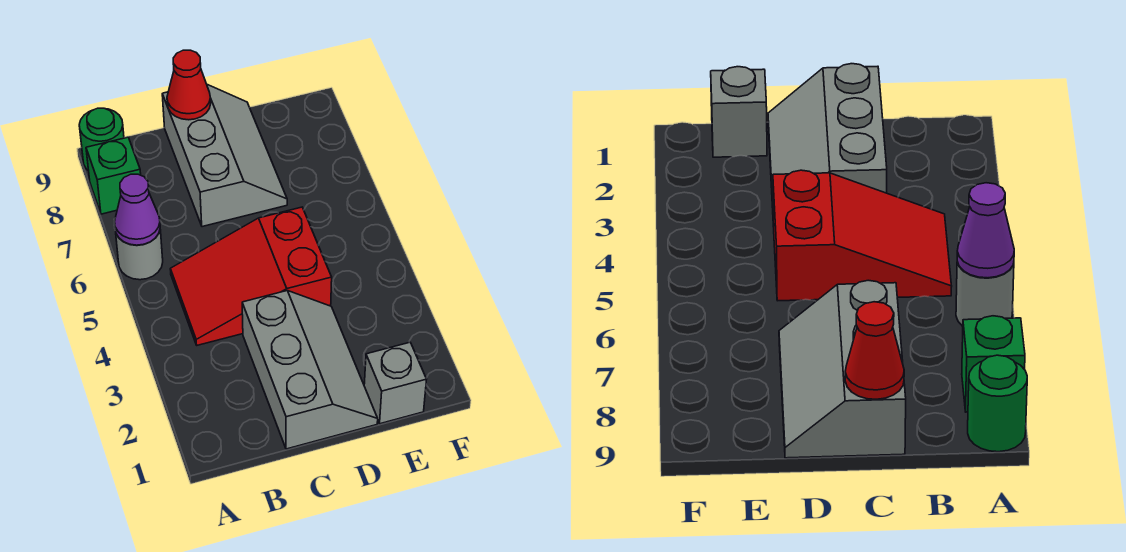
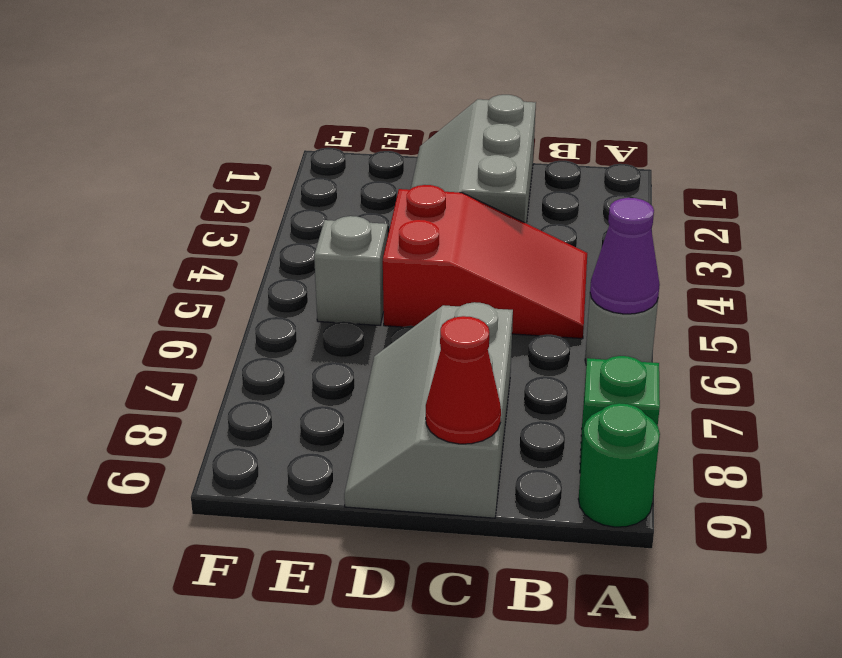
grey brick E1 level 1 -> grey brick E5 level 1

